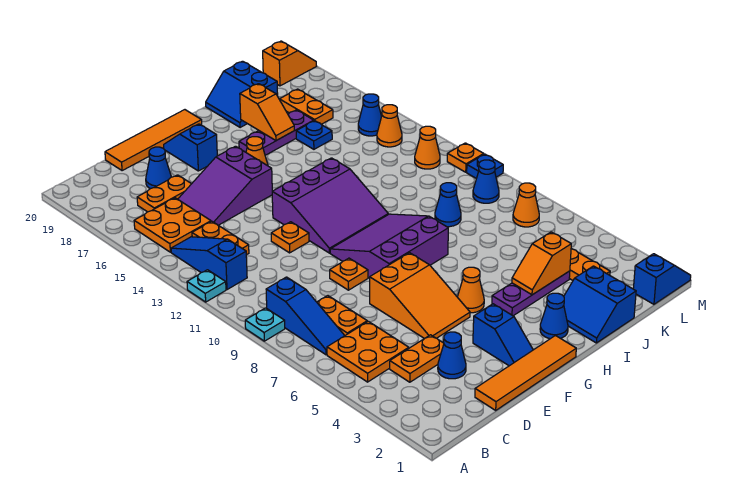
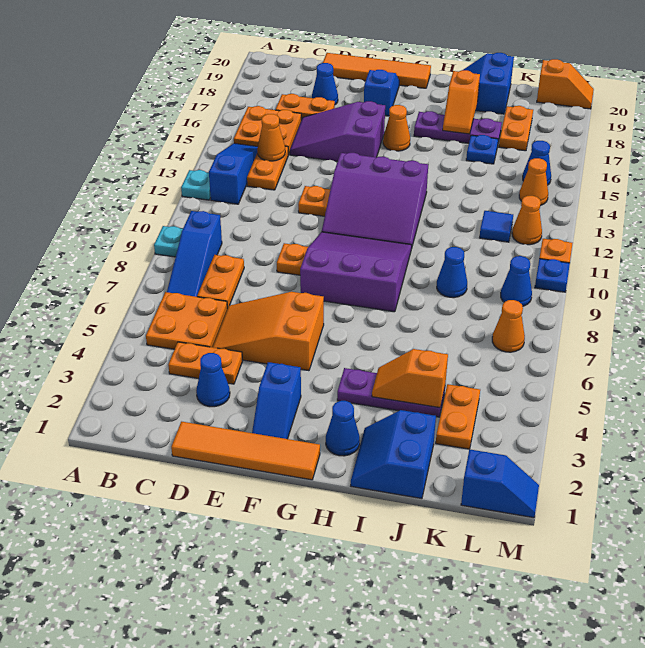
orange slope E5:F7 level 1 top 7 -> orange slope D5:F6 level 1 top F
orange cone G5 level 1 -> orange cone C14 level 2
none -> blue tile K12 level 1

